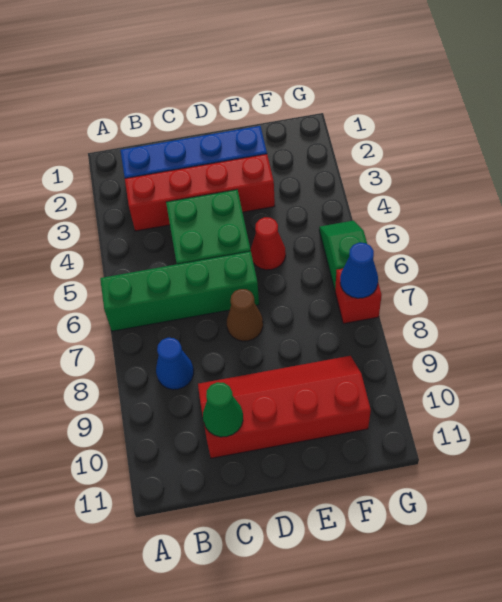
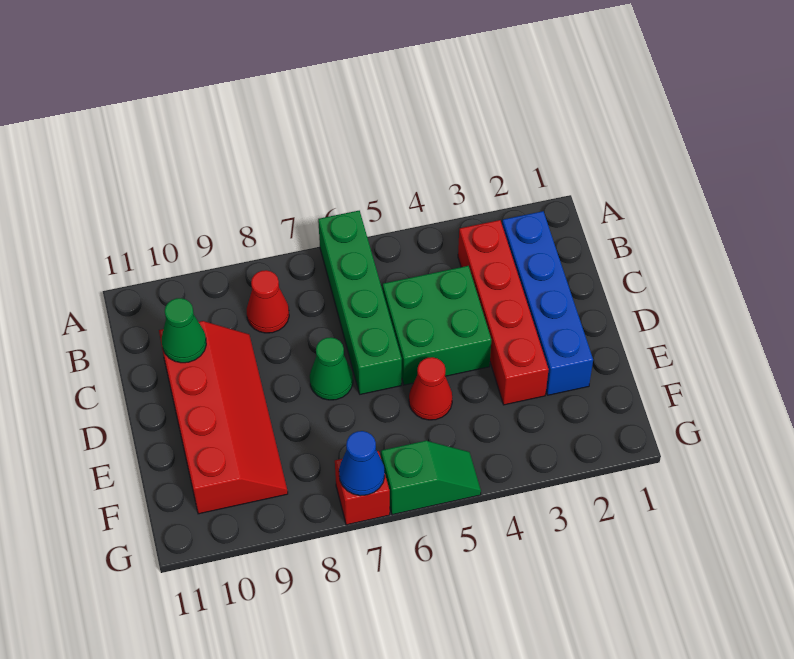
blue cone B8 level 1 -> red cone B8 level 1
brown cone D7 level 1 -> green cone D7 level 1

